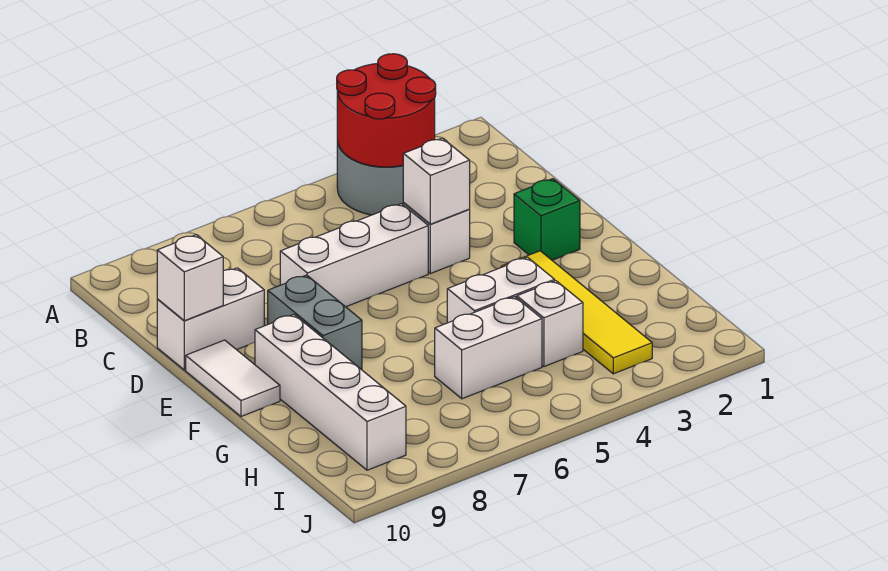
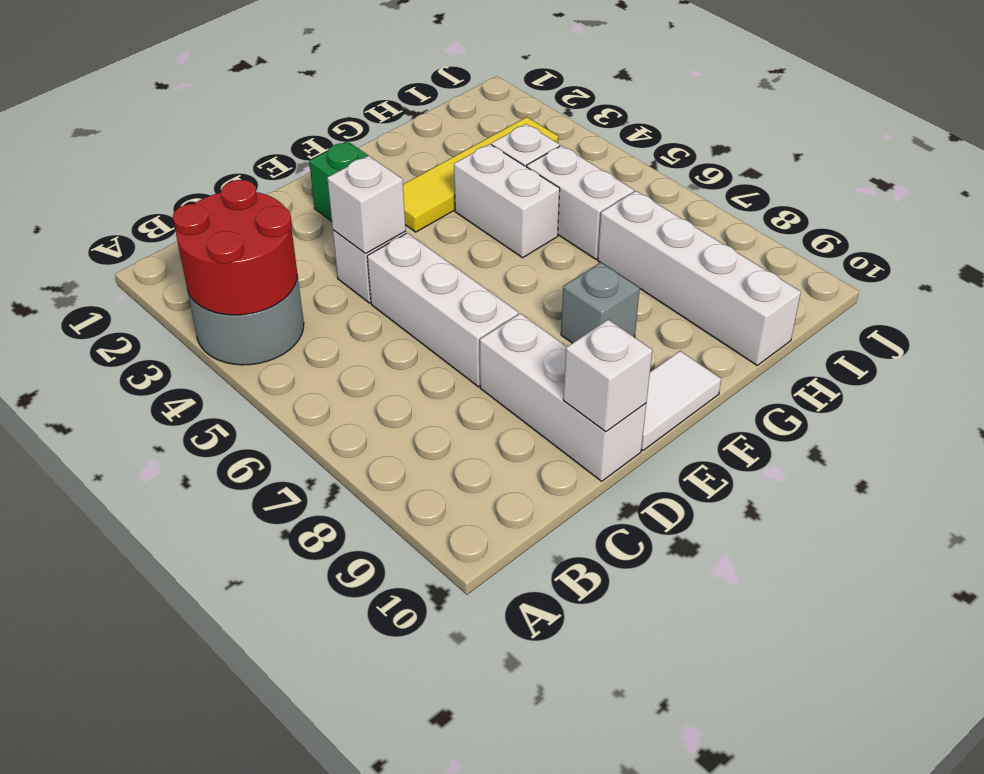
white brick D9:D10 level 1 -> white brick D8:D10 level 1
grey brick E8:F8 level 1 -> grey brick F8 level 1
white brick F9:I9 level 1 -> white brick H7:H10 level 1

